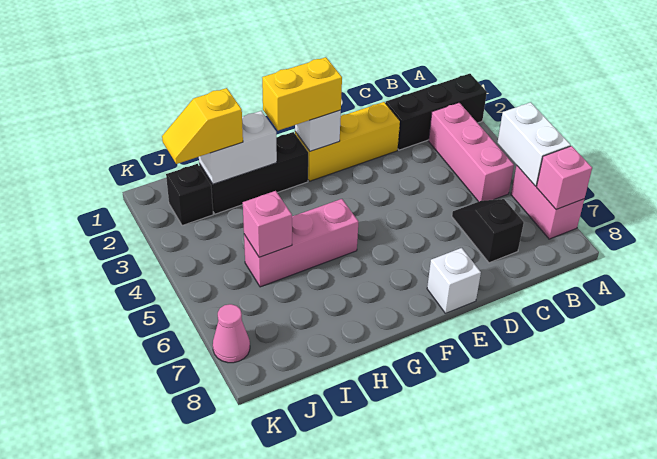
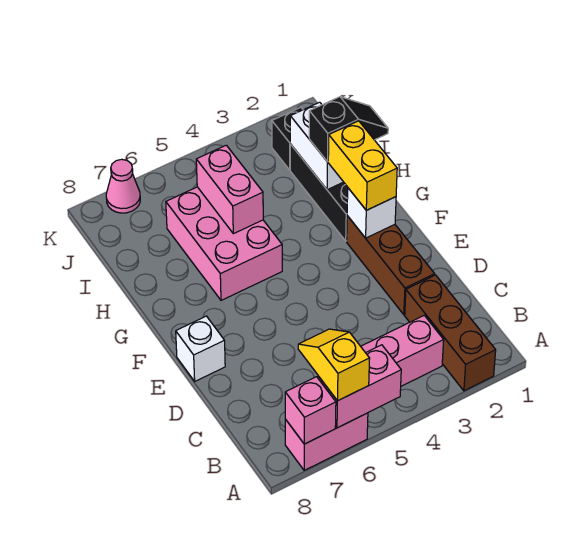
black brick A2:C2 level 1 -> brown brick A2:C2 level 1
white brick A5:A6 level 2 -> pink brick A5:A6 level 2
black slope C6:C7 level 1 top 7 -> black slope H1:H2 level 3 top 2
yellow brick D2:F2 level 1 -> brown brick D2:F2 level 1
pink brick G5:I5 level 1 -> pink brick G5:I6 level 1
yellow slope I2:J2 level 3 top I -> yellow slope A6:B6 level 3 top A
pink brick I5 level 2 -> pink brick H5:I5 level 2

